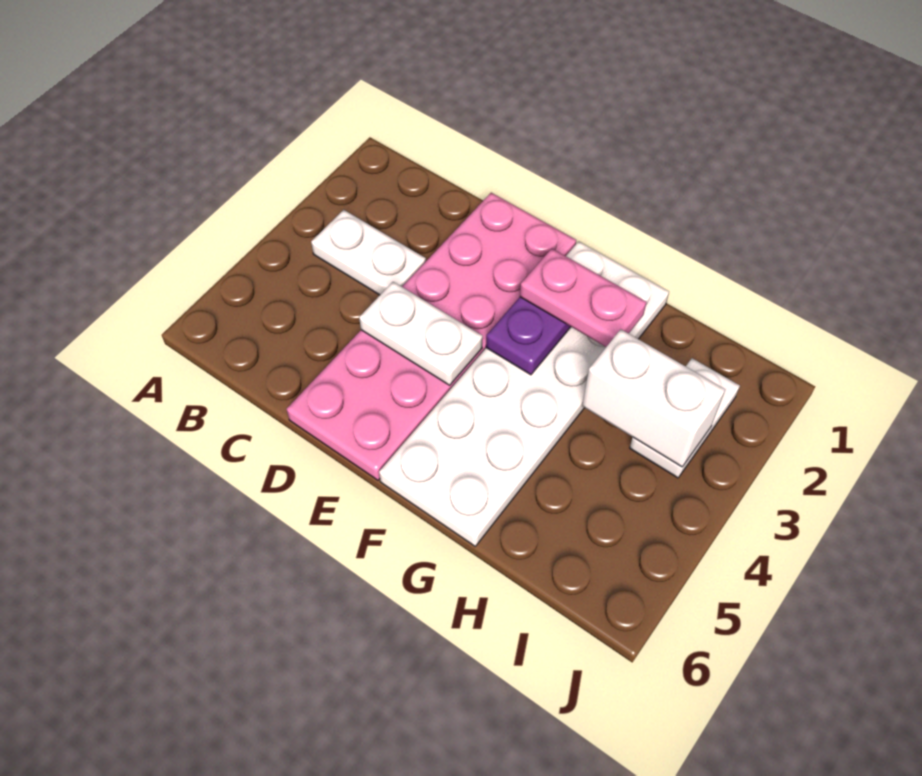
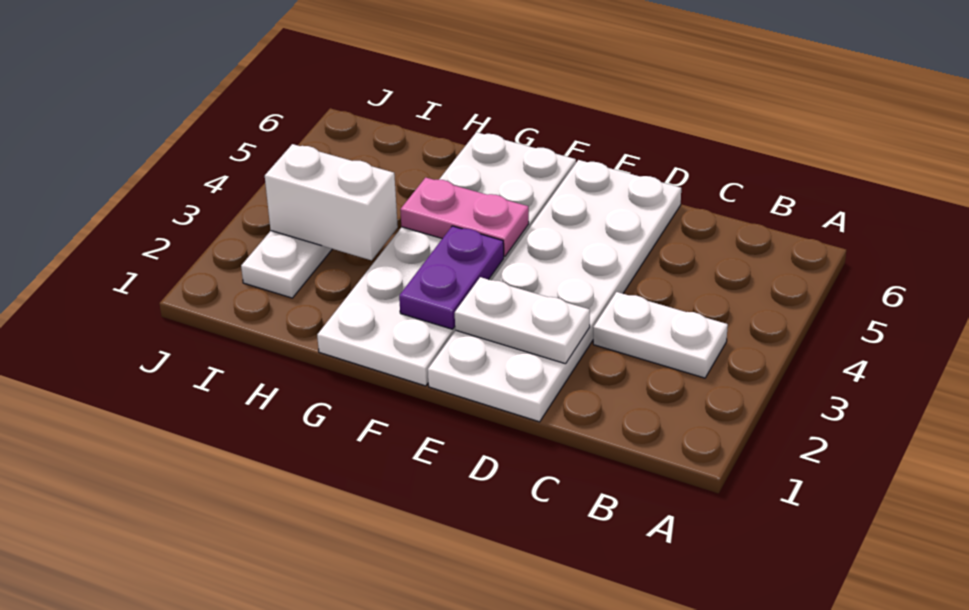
pink plate D1:E6 level 1 -> white plate D1:E6 level 1
white plate D4:E4 level 2 -> white plate D2:E2 level 2
pink plate F2:G2 level 3 -> pink plate F4:G4 level 2

